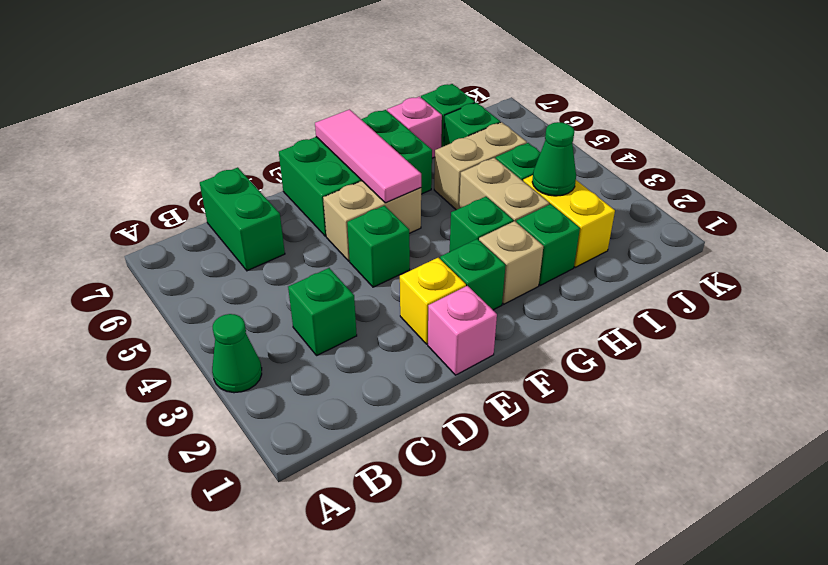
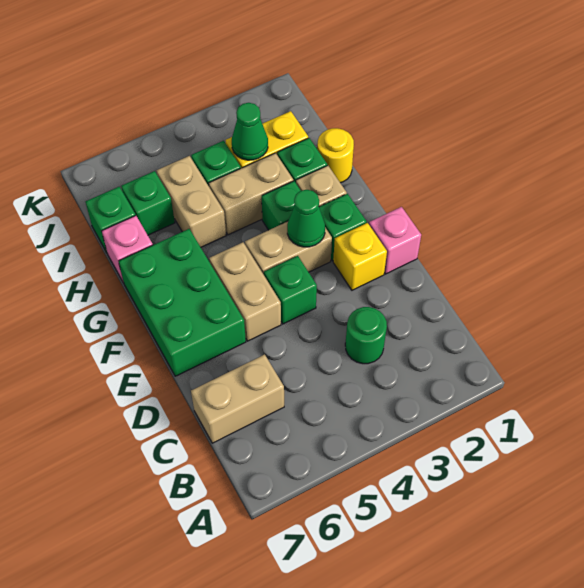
green cone A3 level 1 -> green cone F3 level 2
green brick C3 level 1 -> green round brick C3 level 1
green brick C6:C7 level 1 -> tan brick C6:C7 level 1
none -> tan brick F3:F4 level 1
pink tile F5:F7 level 2 -> none
none -> yellow round brick H1 level 1

